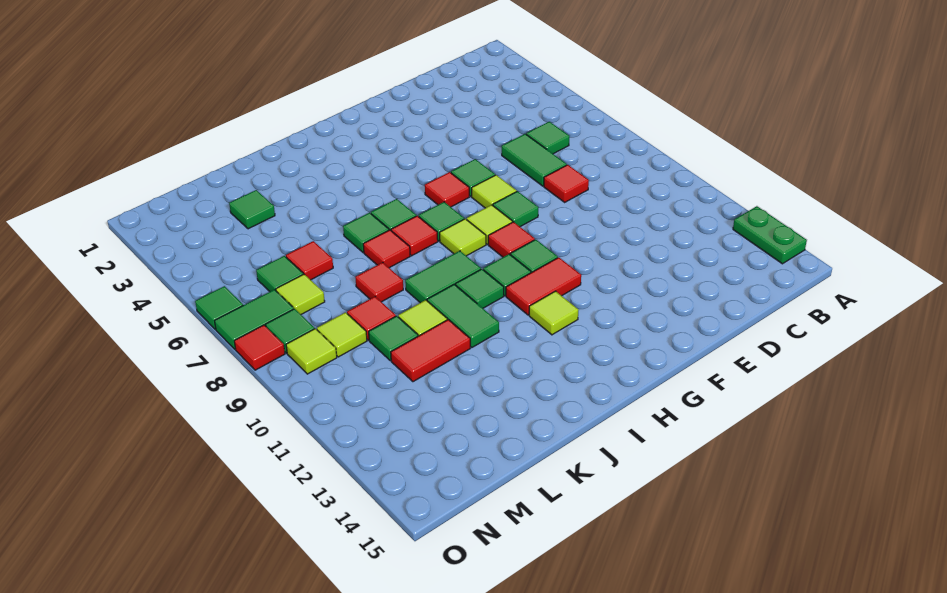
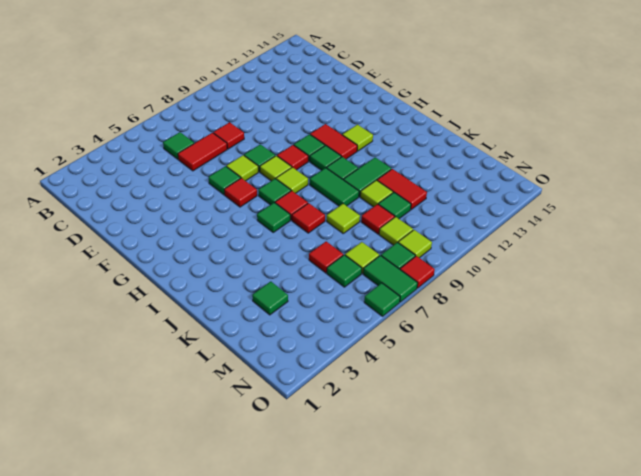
green plate A13:A14 level 1 -> none
green tile D6:D7 level 1 -> red tile D6:D7 level 1
green tile J6 level 1 -> none
red tile K8 level 1 -> lime tile K8 level 1

